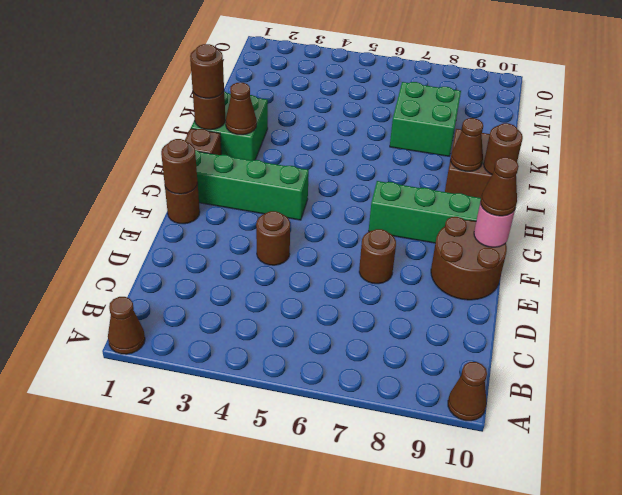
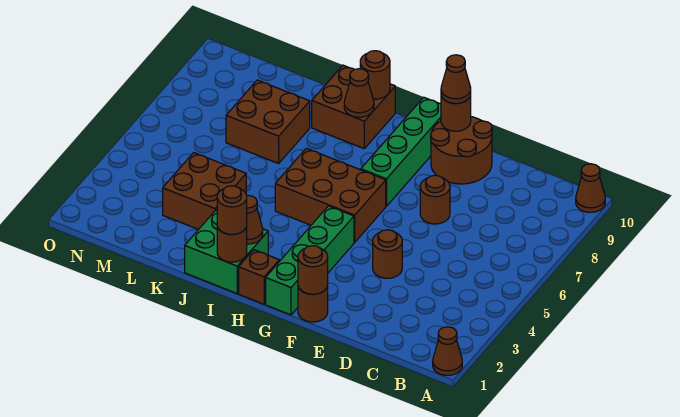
pink round brick F10 level 2 -> brown round brick F10 level 2
none -> brown brick G5:I6 level 1
none -> brown brick K3:L4 level 1
green brick K7:L8 level 1 -> brown brick K7:L8 level 1

